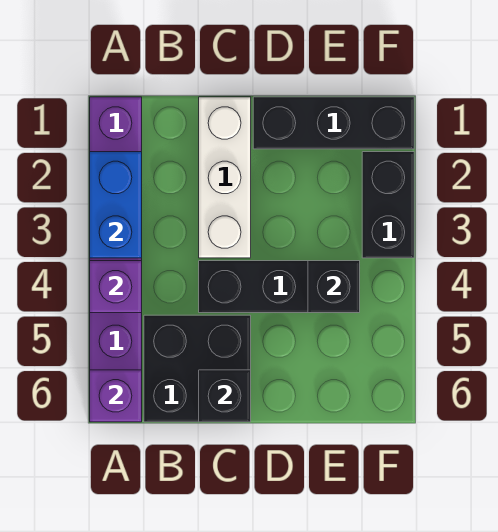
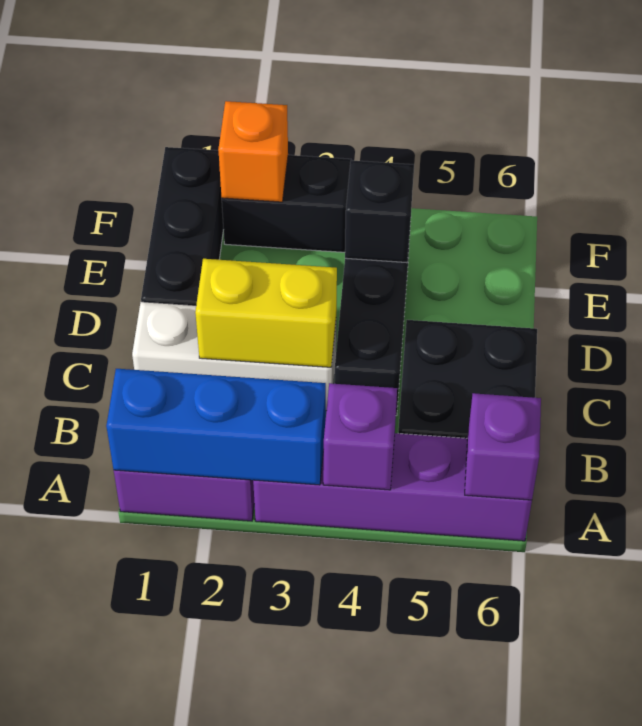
blue brick A2:A3 level 2 -> blue brick A1:A3 level 2
none -> yellow brick C2:C3 level 2
black brick C6 level 2 -> none
none -> orange brick F2 level 2

